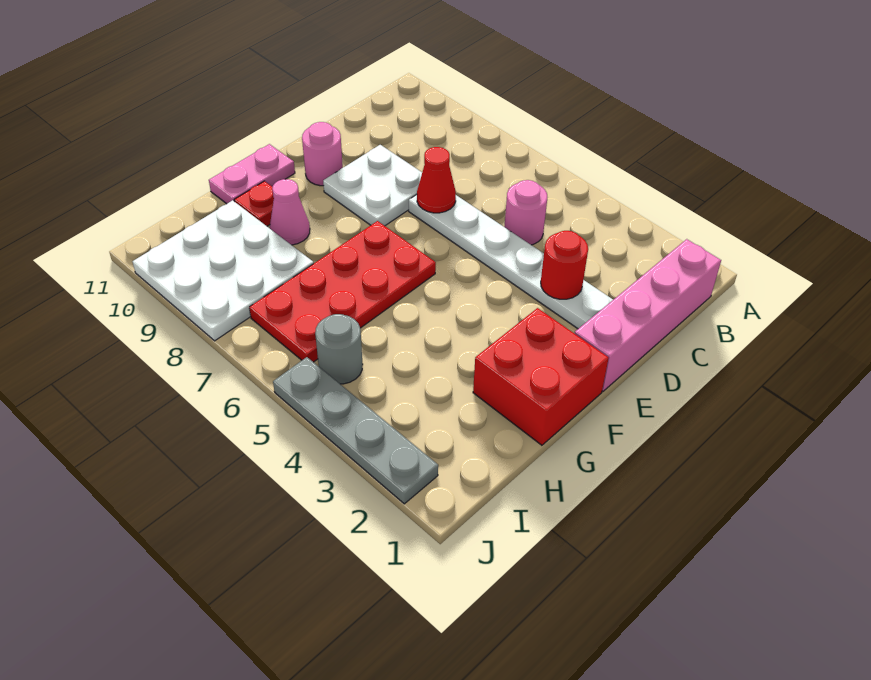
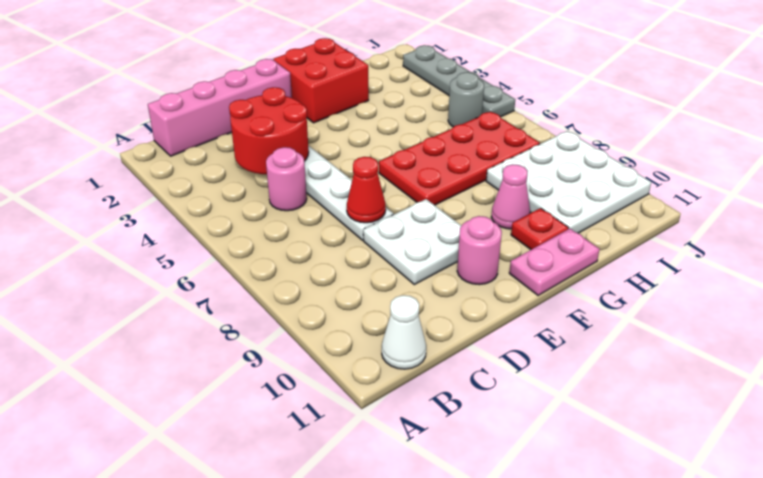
none -> white cone B11 level 1
red round brick D3 level 2 -> red round brick C3:D4 level 2

